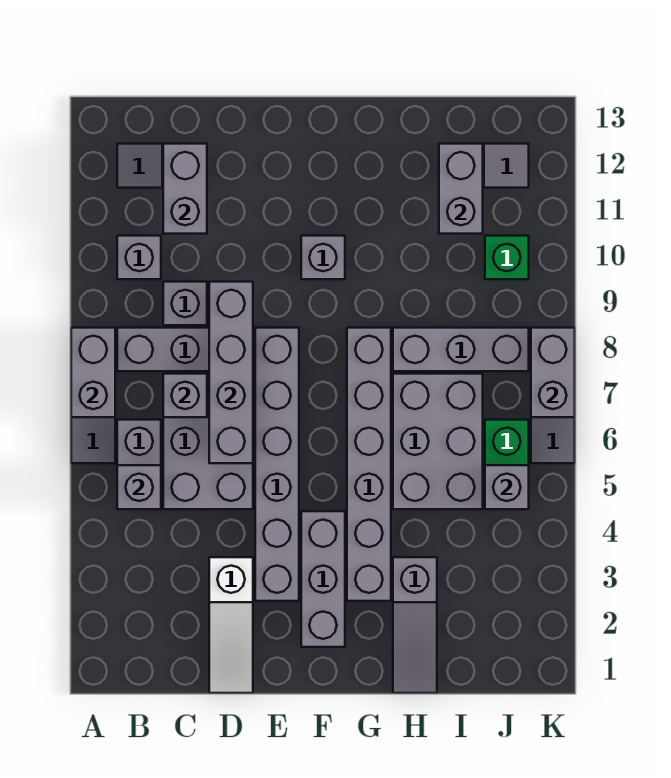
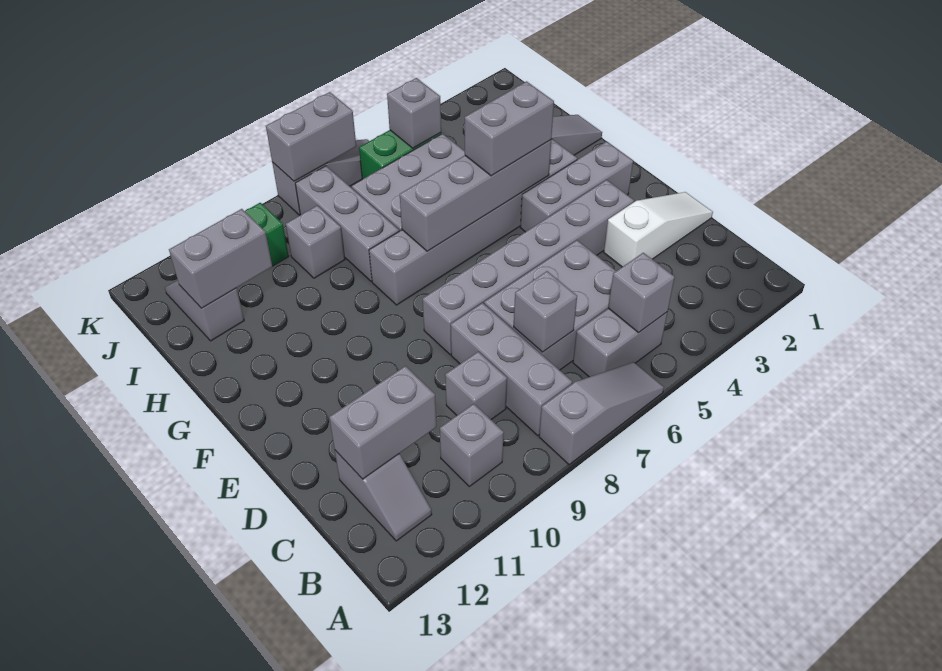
grey brick A7:A8 level 2 -> grey brick G4:G5 level 3
grey brick D6:D9 level 2 -> grey brick G4:G7 level 2
grey brick F10 level 1 -> grey brick I9 level 1

